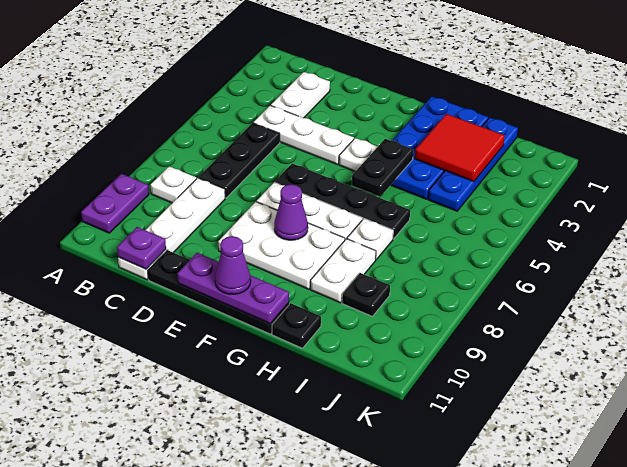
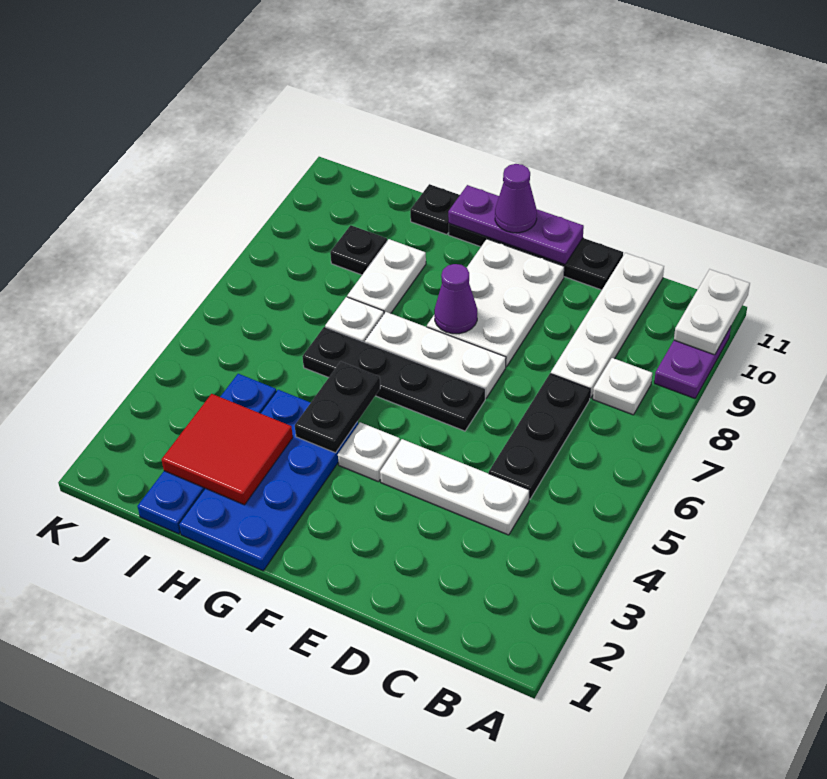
white plate C2:C3 level 1 -> white plate A10:A11 level 2
purple plate C11 level 2 -> none
white plate E8:G9 level 1 -> white plate E8:F10 level 1

